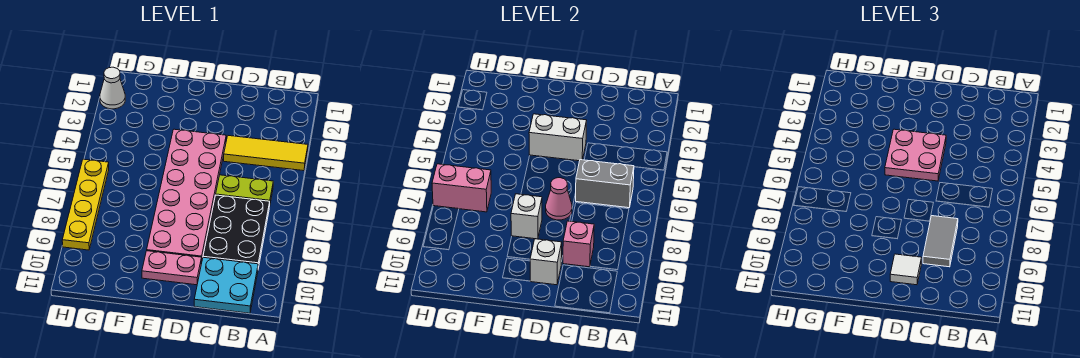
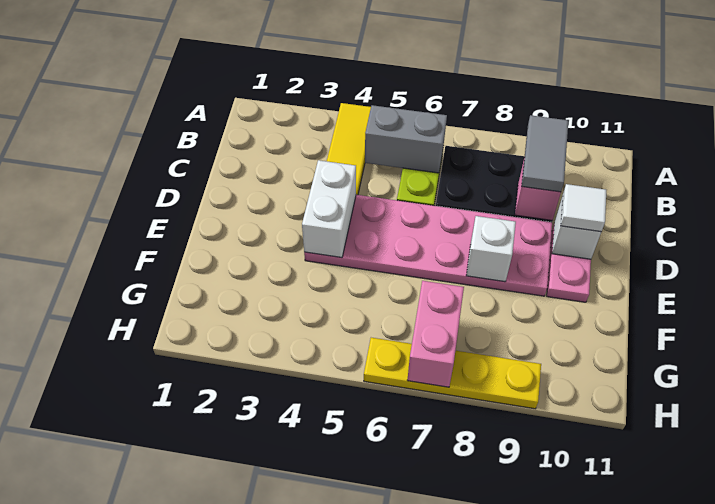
grey brick B6:C6 level 2 -> grey brick B5:B6 level 2
cyan plate B10:C11 level 1 -> none
grey tile C8:C9 level 3 -> grey tile B9:C9 level 3
pink plate D4:E5 level 3 -> none
pink cone D7 level 2 -> none
white cone H2 level 1 -> none

